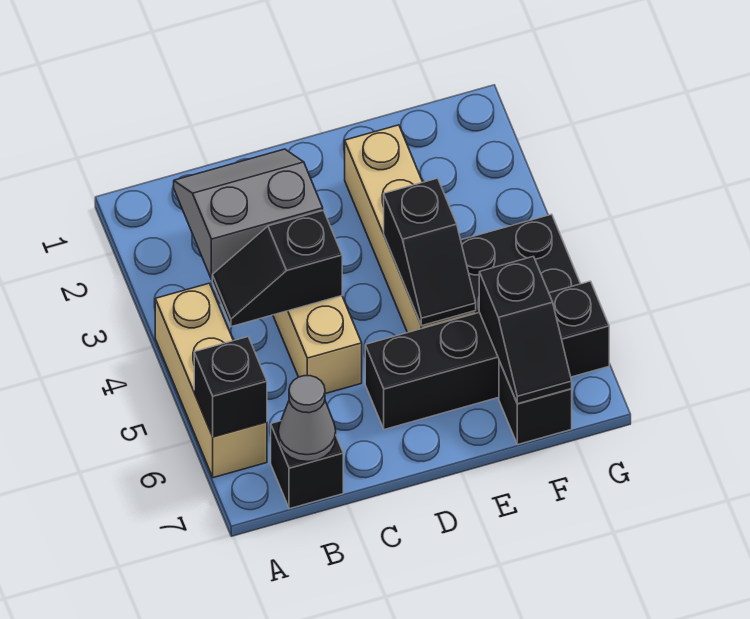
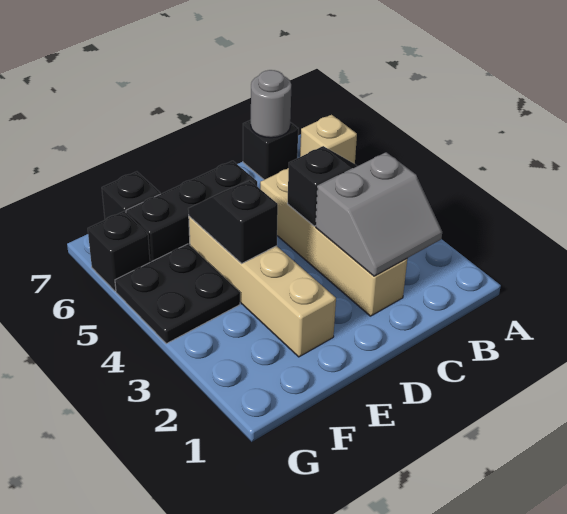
tan brick A4:A6 level 1 -> tan brick A6 level 1
black brick A6 level 2 -> none
grey cone B7 level 2 -> grey round brick B7 level 2
black slope F6:F7 level 2 top 6 -> none

